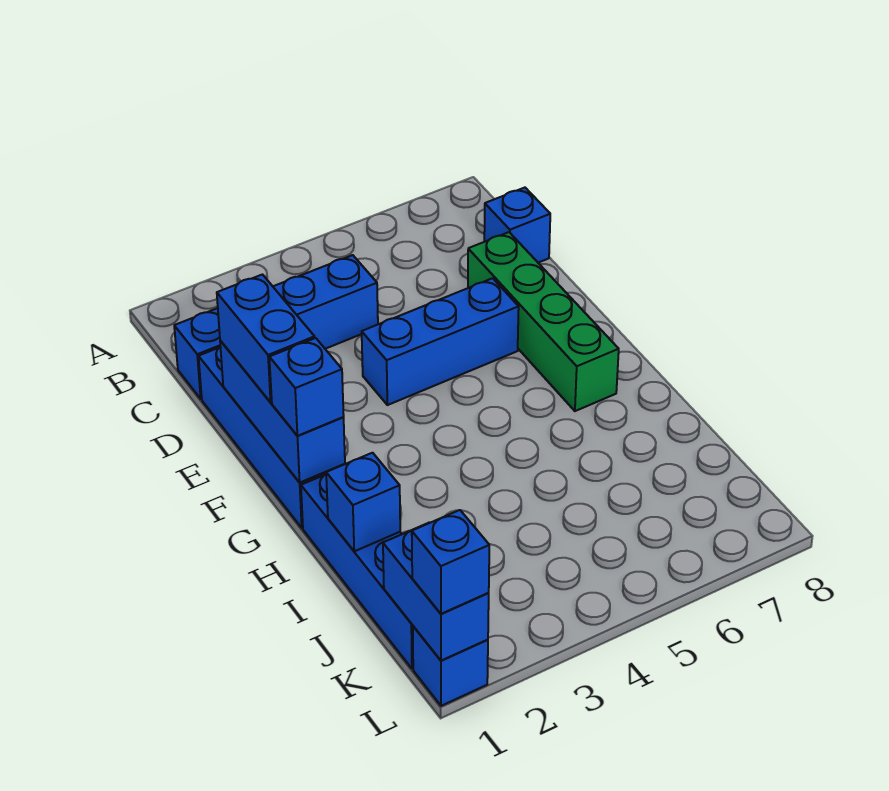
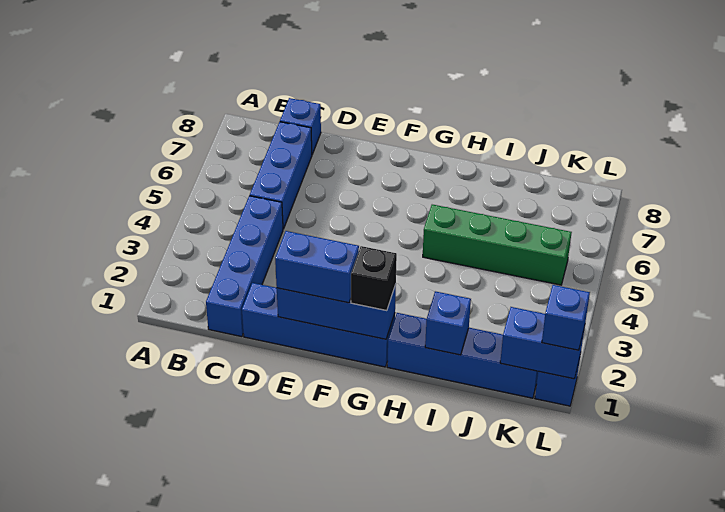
green brick D7:G7 level 1 -> green brick H5:K5 level 1
blue brick E4:E6 level 1 -> blue brick C5:C7 level 1
blue brick G1 level 3 -> black brick G1 level 3

